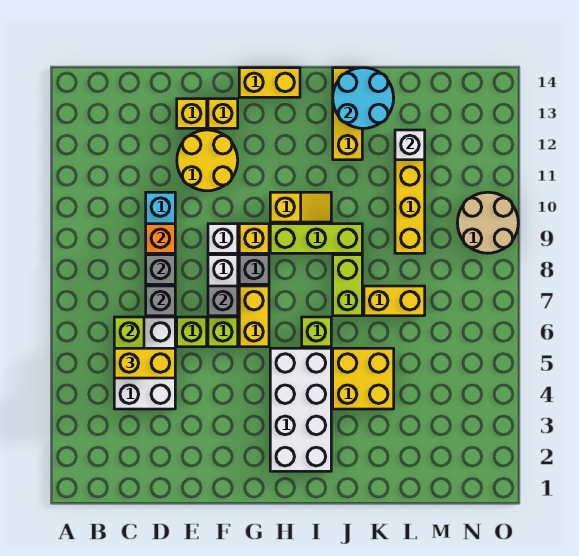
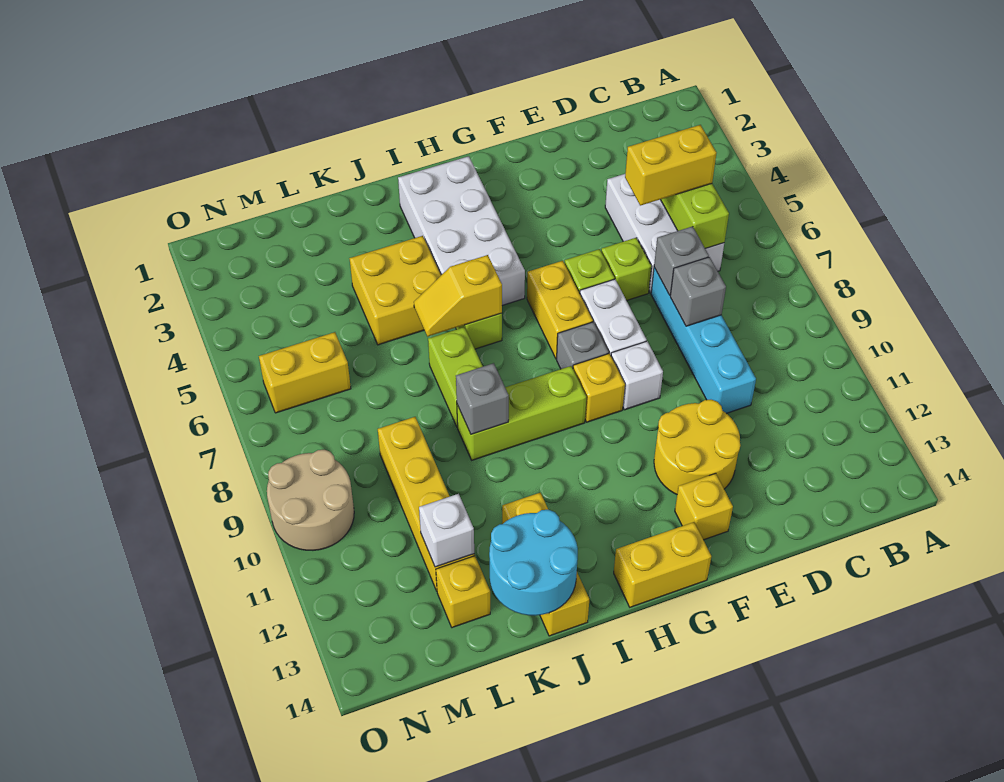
orange brick D9 level 2 -> none
yellow brick E13 level 1 -> yellow brick L13 level 1
grey brick F7 level 2 -> grey brick J9 level 2
yellow slope H10:I10 level 1 top H -> yellow slope I6:J6 level 2 top I
yellow brick K7:L7 level 1 -> yellow brick M6:N6 level 1

